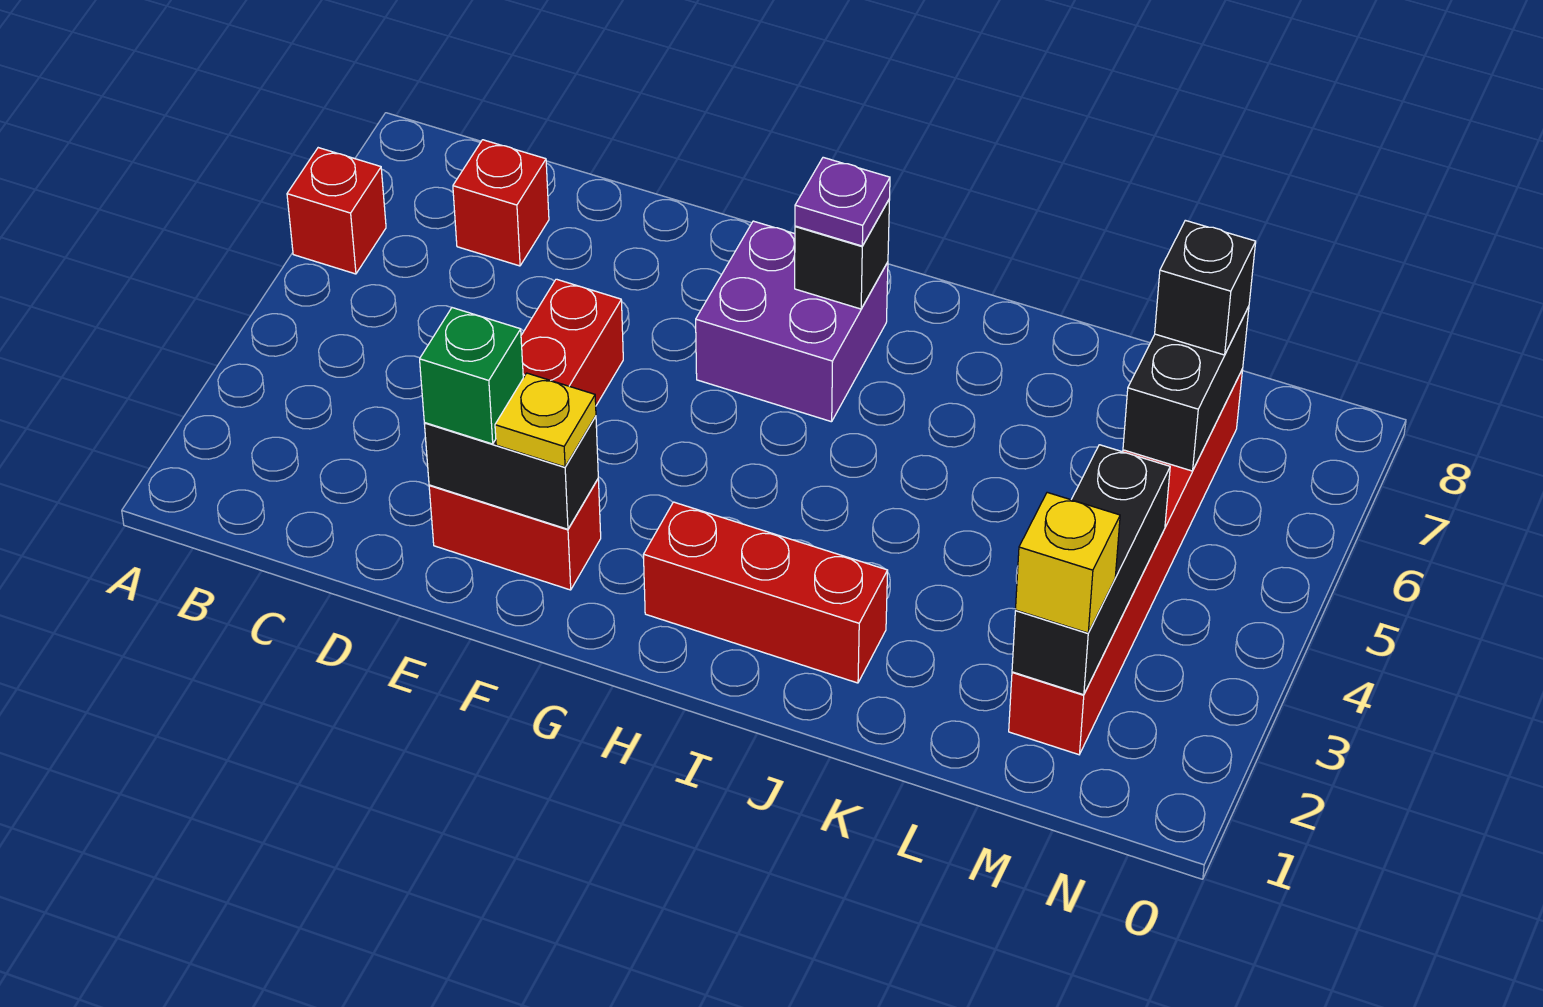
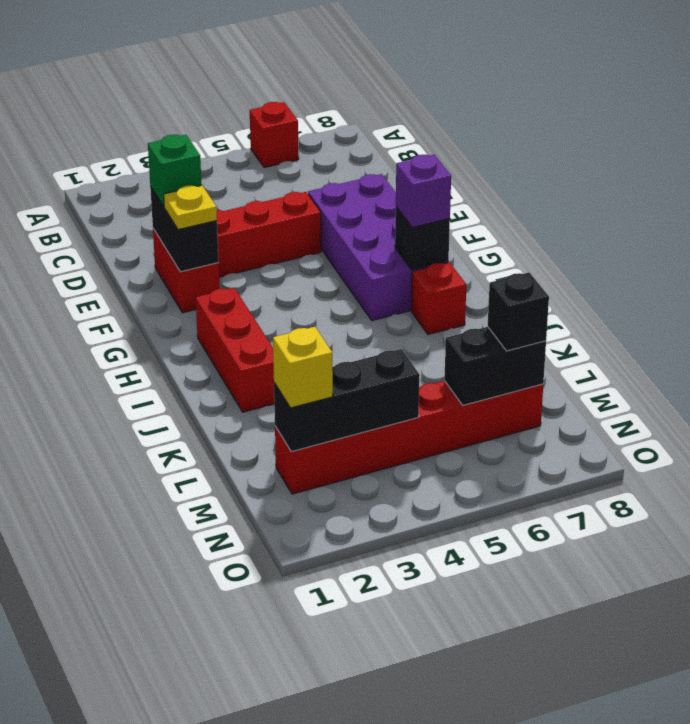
red brick C7 level 1 -> red brick I7 level 1
purple brick G6:H7 level 1 -> purple brick E6:H7 level 1
purple plate H7 level 3 -> purple brick H7 level 3

